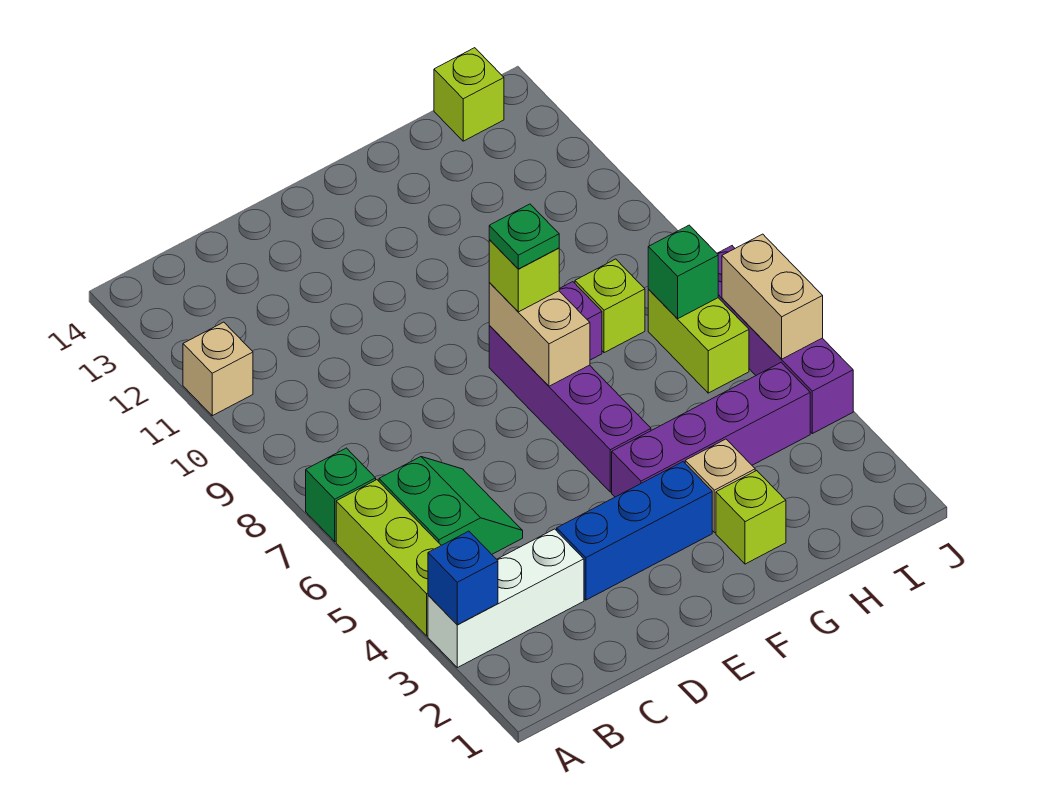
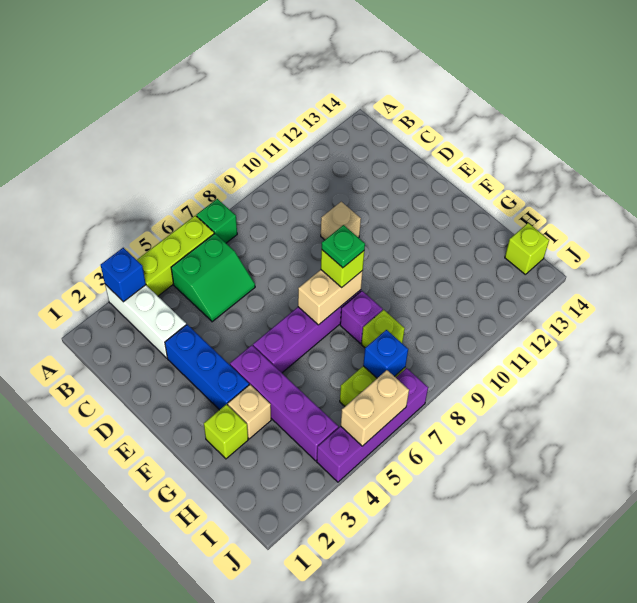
tan brick A11 level 1 -> tan brick D10 level 1
green brick I7 level 2 -> blue brick I7 level 2

